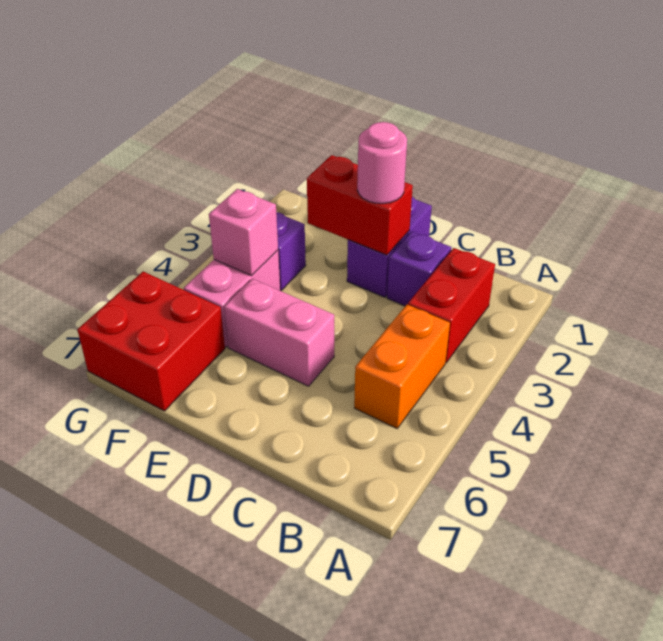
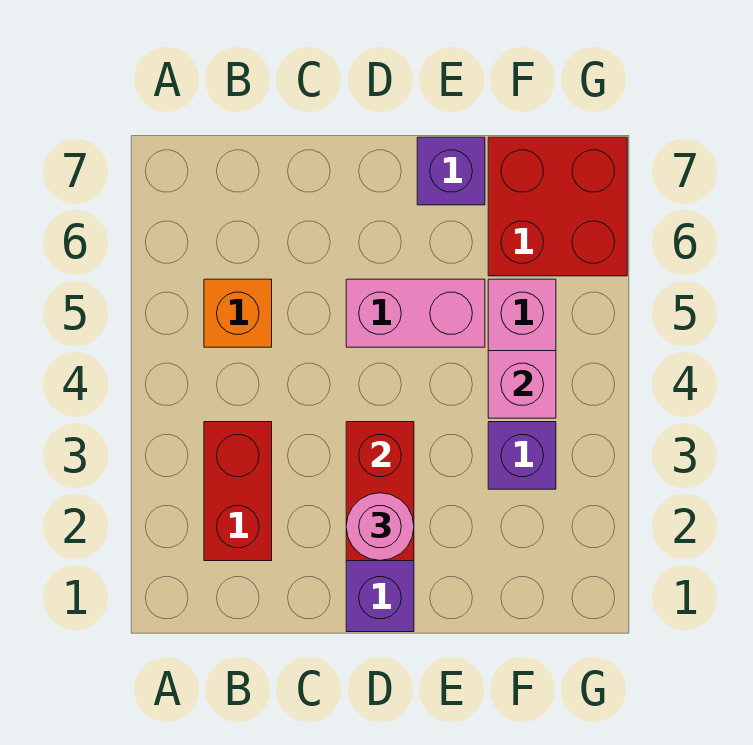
orange brick B4:B5 level 1 -> orange brick B5 level 1
purple brick C2 level 1 -> purple brick E7 level 1
red brick D2:E2 level 2 -> red brick D2:D3 level 2

